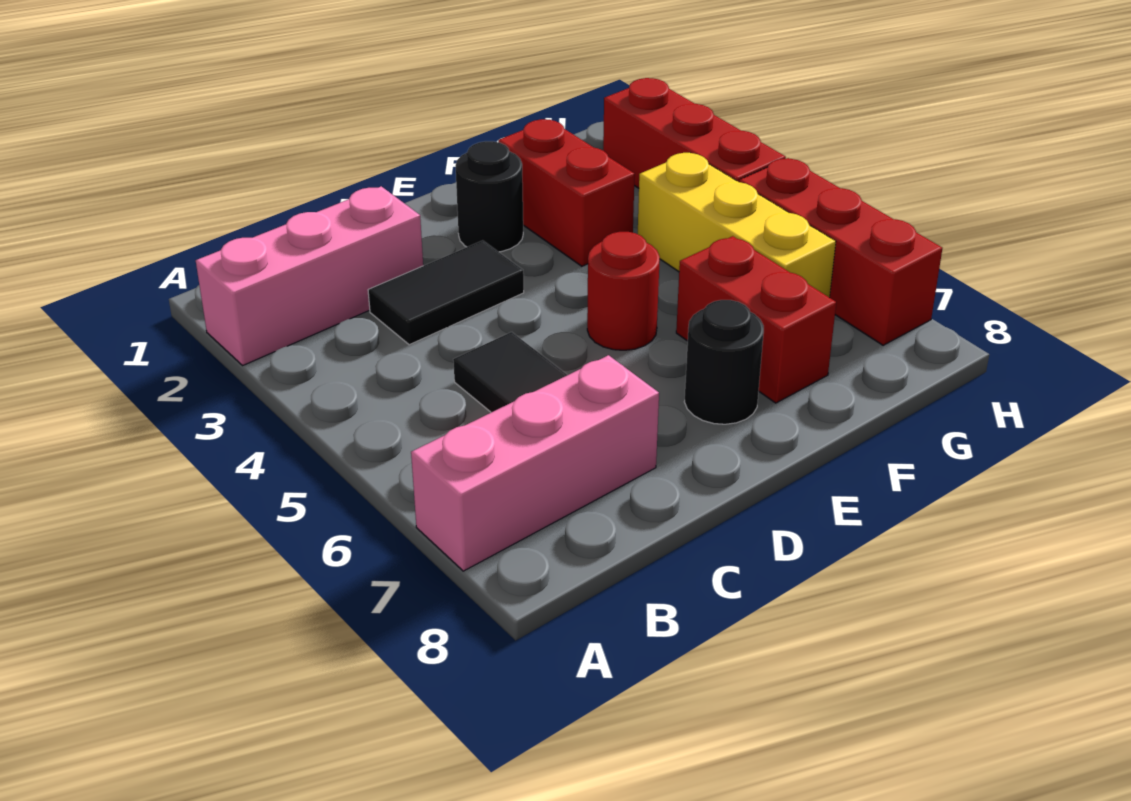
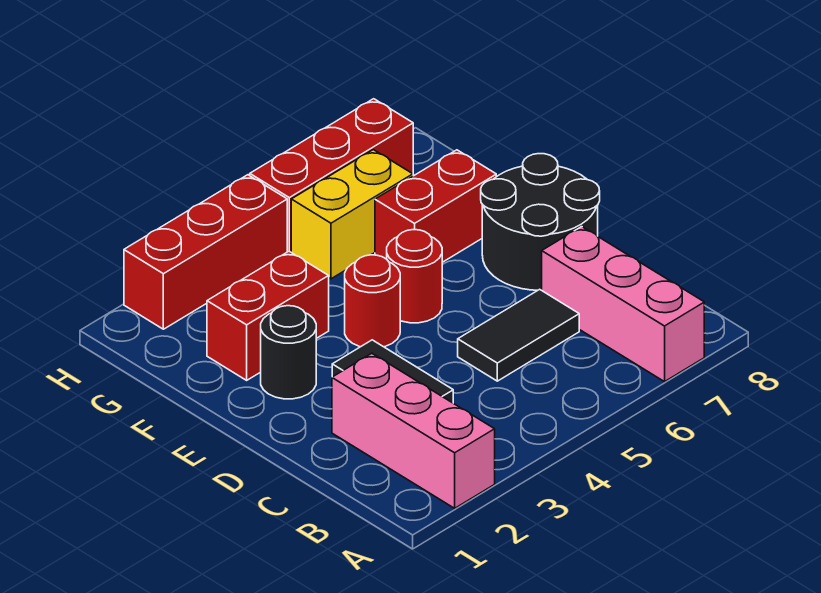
none -> red round brick E4 level 1
black round brick E7 level 1 -> black round brick D7:E8 level 1
yellow brick G4:G6 level 1 -> yellow brick G5:G6 level 1

